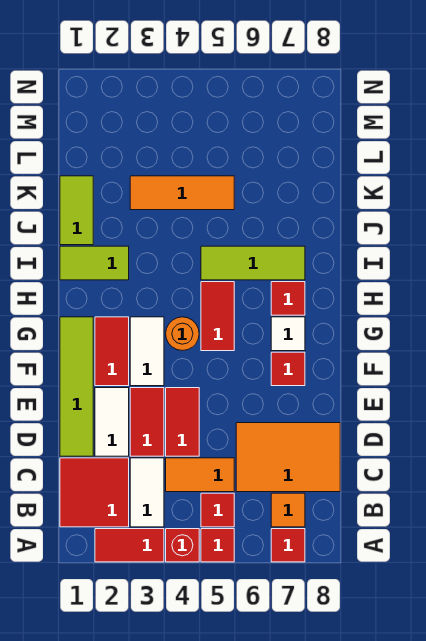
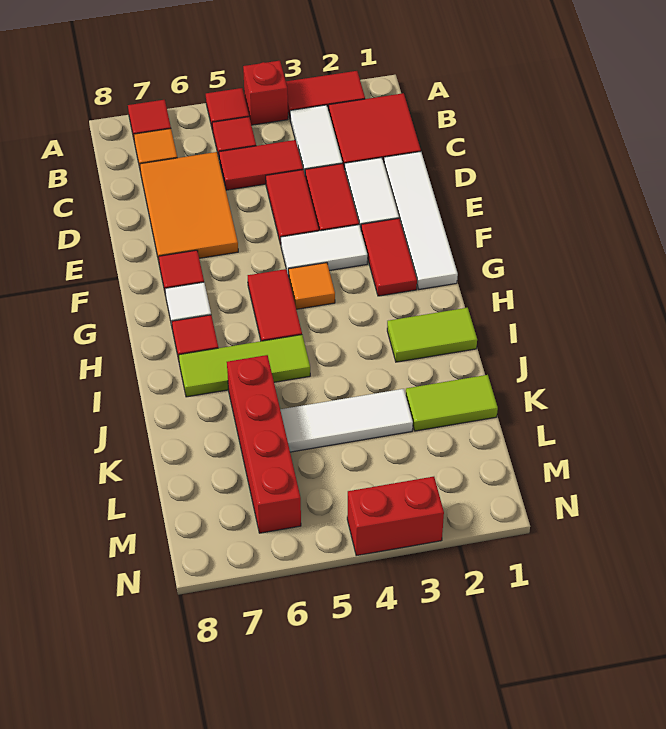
orange tile C4:C5 level 1 -> red tile C4:C5 level 1
orange tile C6:D8 level 1 -> orange tile C6:E7 level 1
lime tile D1:G1 level 1 -> white tile D1:G1 level 1
white tile F3:G3 level 1 -> white tile F3:F4 level 1
orange round brick G4 level 1 -> orange tile G4 level 1
lime tile J1:K1 level 1 -> lime tile K1:K2 level 1
none -> red brick J6:M6 level 1
orange tile K3:K5 level 1 -> white tile K3:K5 level 1
none -> red brick N3:N4 level 1

